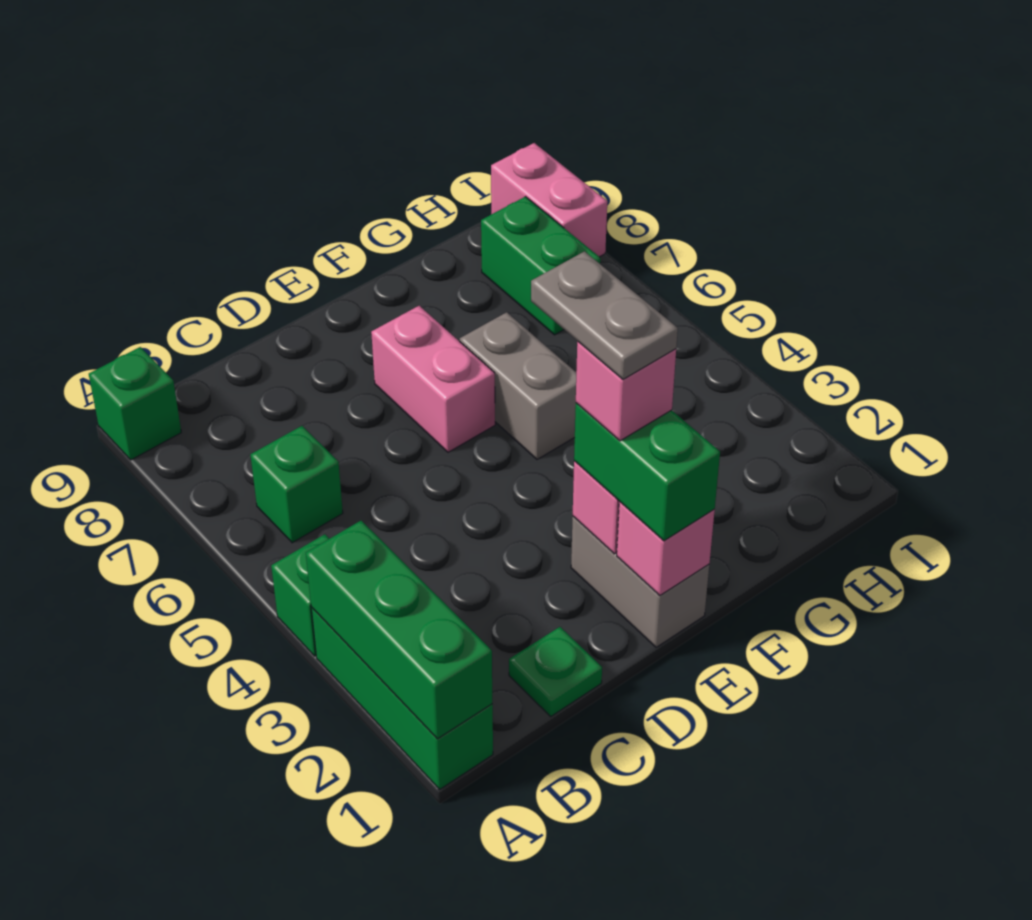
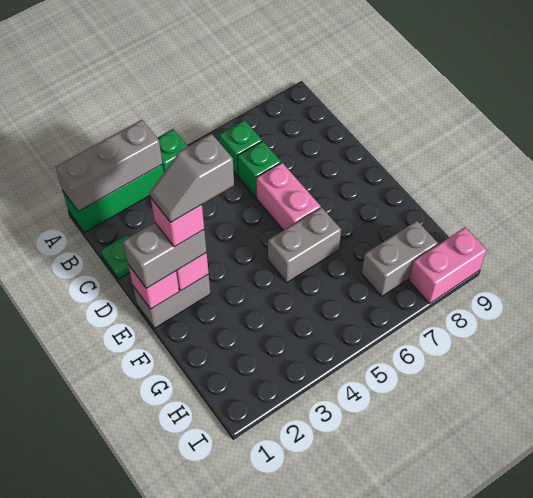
green brick A1:A3 level 2 -> grey brick A1:A3 level 2
green brick A9 level 1 -> green brick C6 level 1
green brick E1:E2 level 3 -> grey brick E1:E2 level 3
grey plate E2:E3 level 5 -> grey slope E2:E3 level 5 top 3
pink brick E6:E7 level 1 -> pink brick D6:E6 level 1
green brick H7:H8 level 1 -> grey brick H7:H8 level 1

